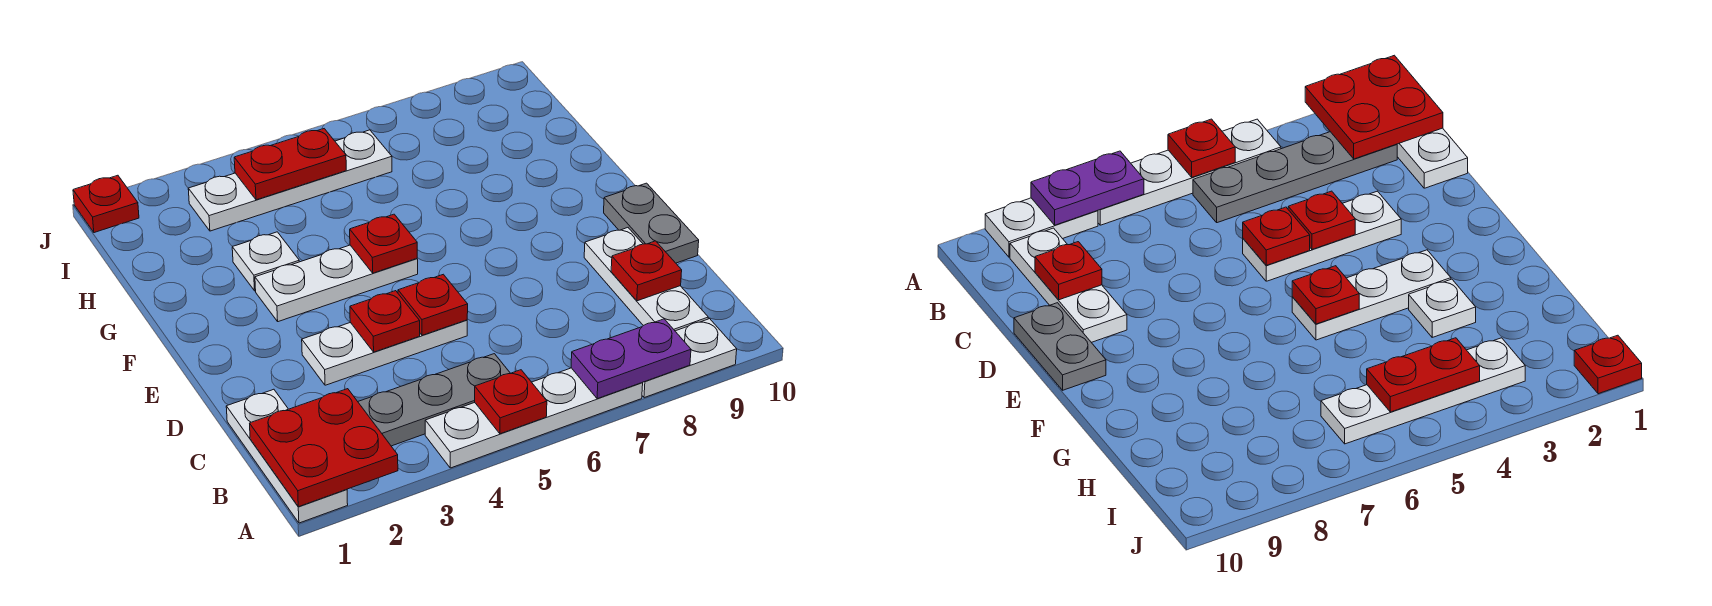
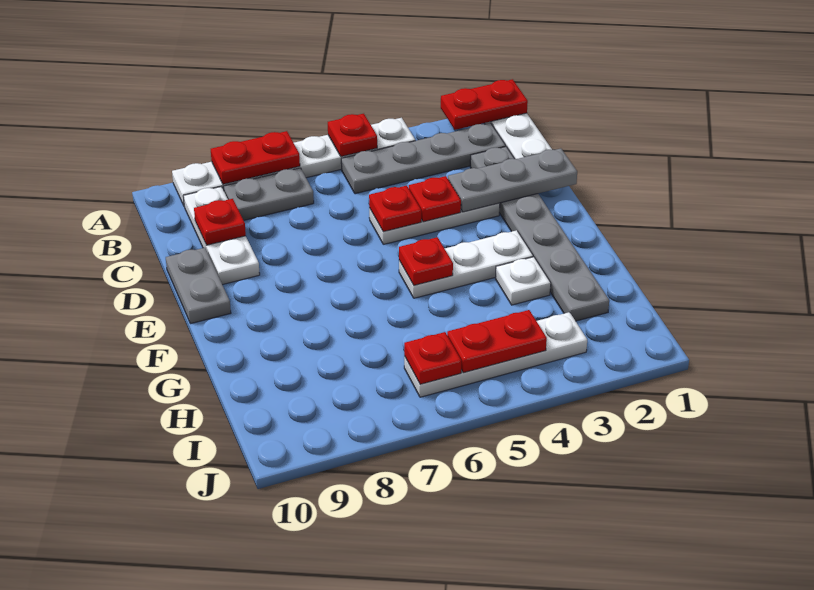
red plate A1:B2 level 2 -> red plate A1:A2 level 2
purple plate A7:A8 level 2 -> red plate A7:A8 level 2
none -> grey plate B7:B8 level 1
none -> grey plate C2:H2 level 1
none -> grey plate D1:D3 level 2
red plate J1 level 1 -> red plate I6 level 2

